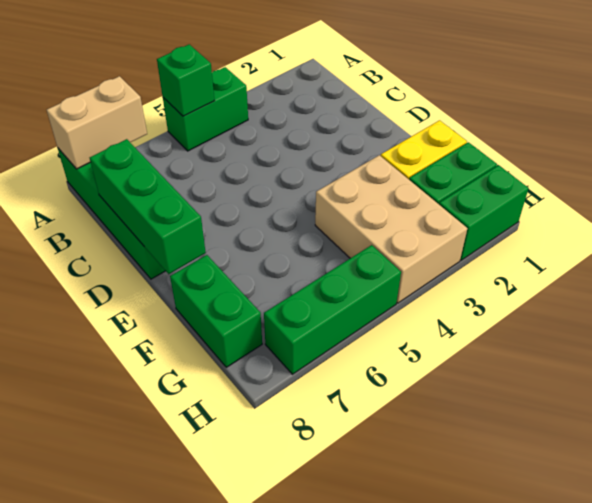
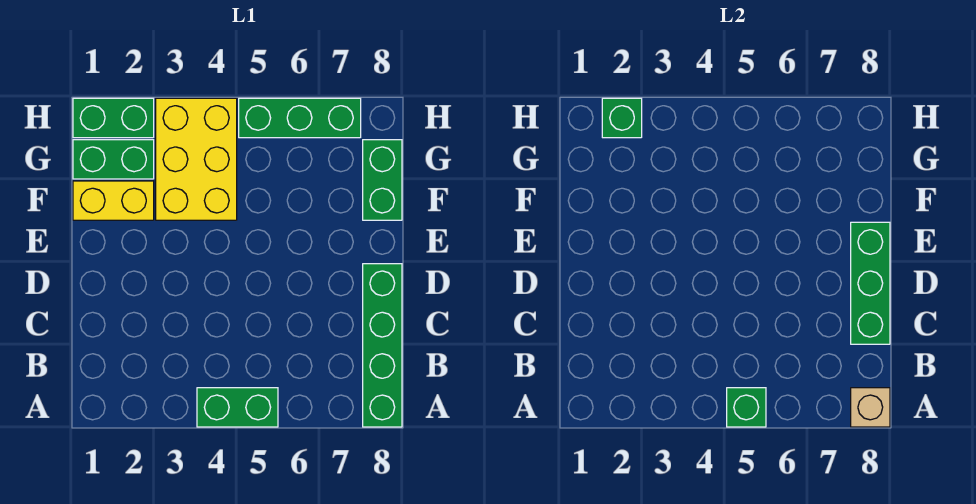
tan brick A7:A8 level 2 -> tan brick A8 level 2
tan brick F3:H4 level 1 -> yellow brick F3:H4 level 1
none -> green brick H2 level 2

